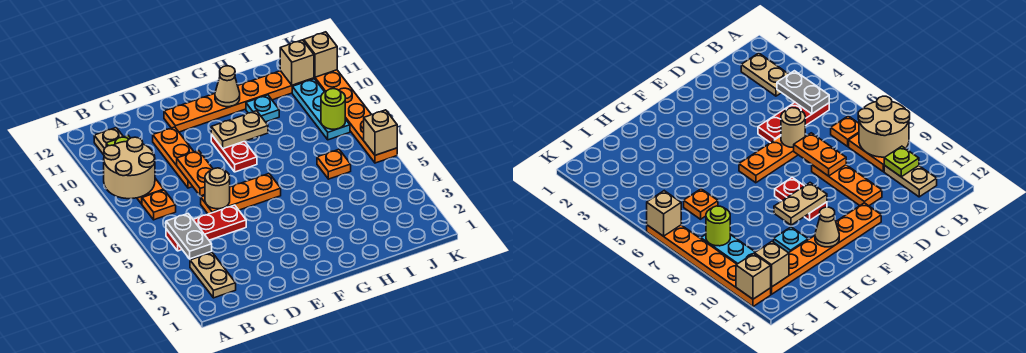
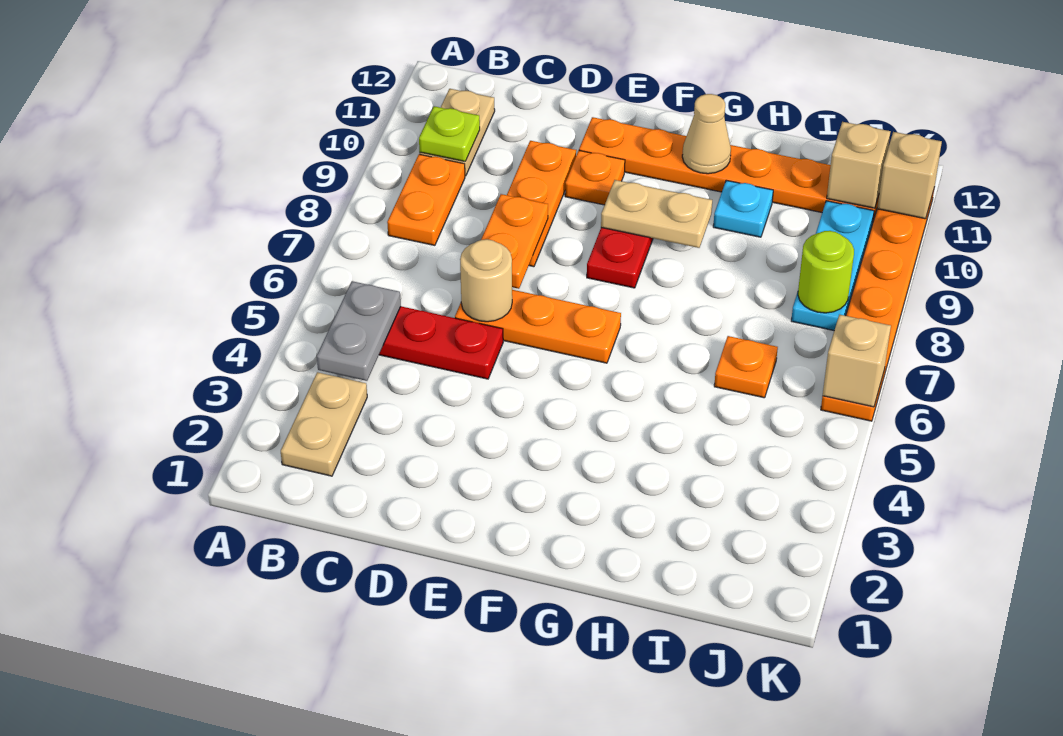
tan round brick A8:B9 level 2 -> none
orange plate B7 level 1 -> orange plate E10 level 1

